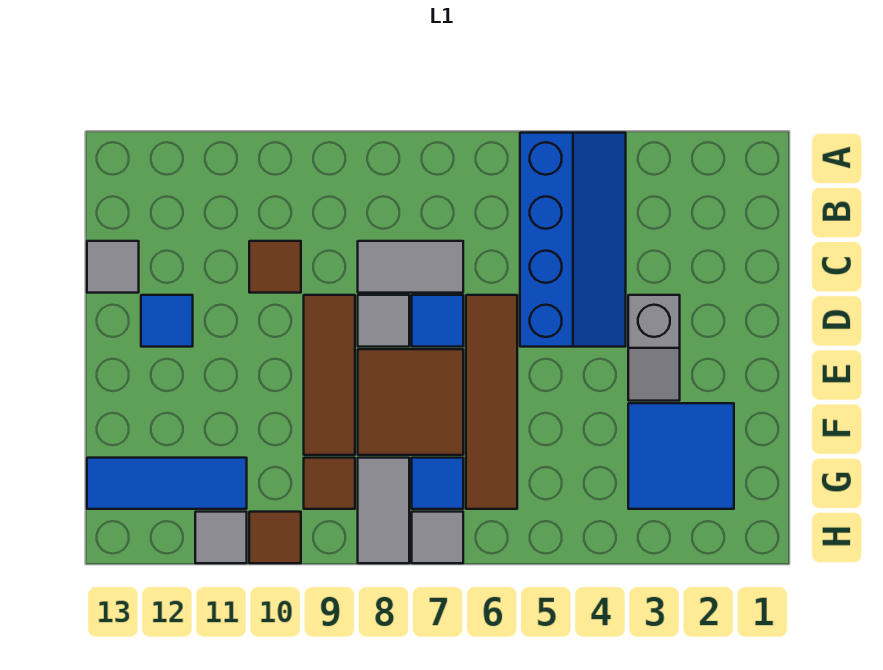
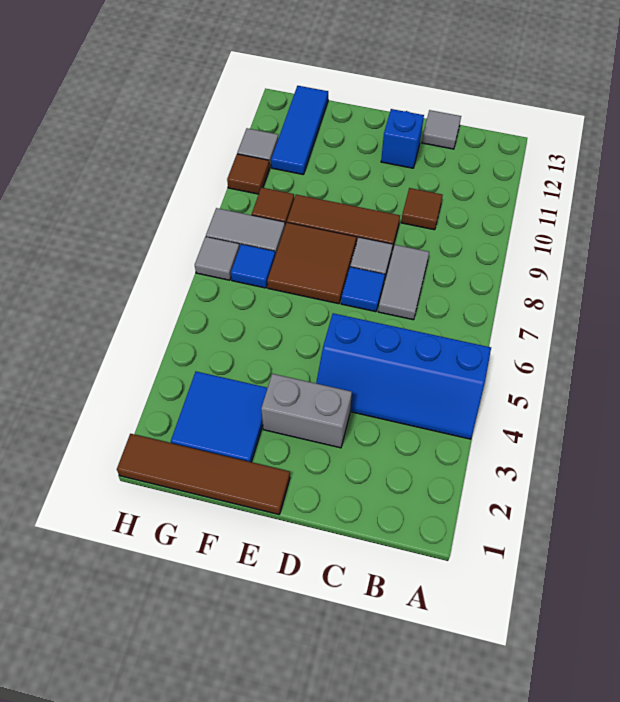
grey slope D3:E3 level 1 top D -> grey brick D3:E3 level 1
brown tile D6:G6 level 1 -> brown tile E1:H1 level 1
blue tile D12 level 1 -> blue brick D12 level 1

